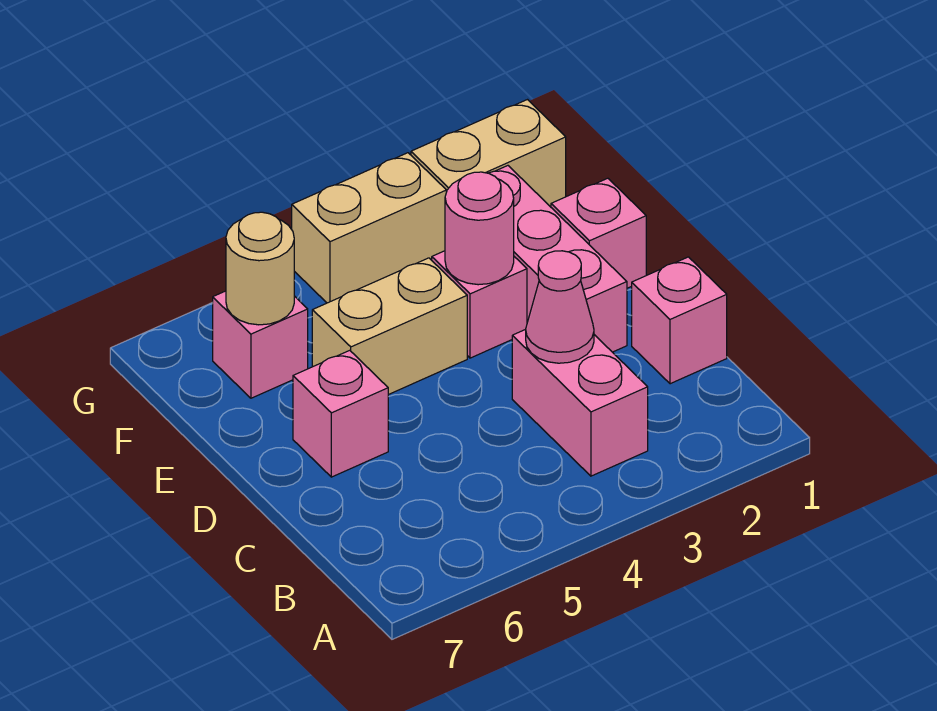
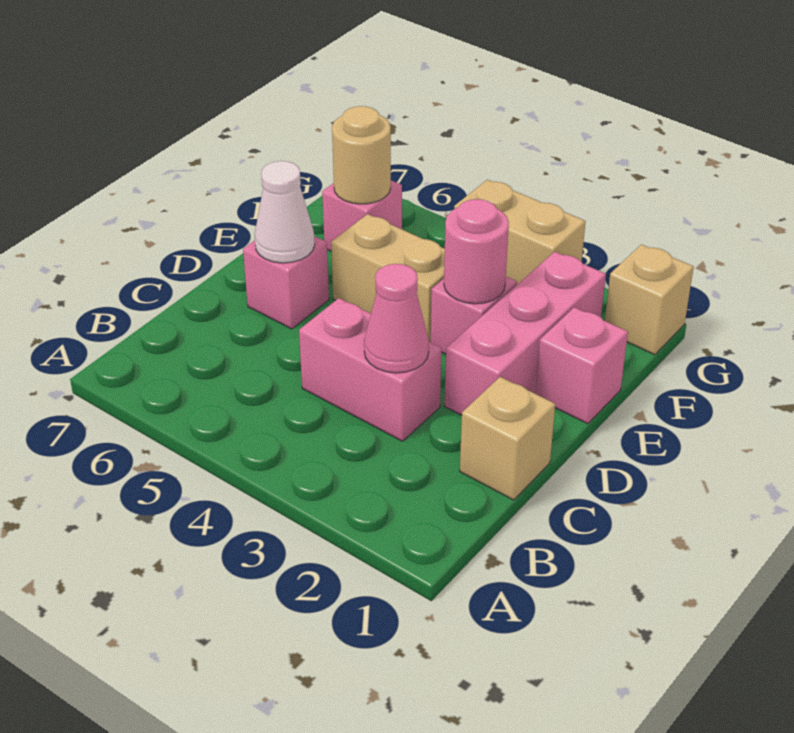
pink brick B3:C3 level 1 -> pink brick C3:C4 level 1
pink brick C1 level 1 -> tan brick C1 level 1
none -> white cone D6 level 2
tan brick G1:G2 level 1 -> tan brick G1 level 1

